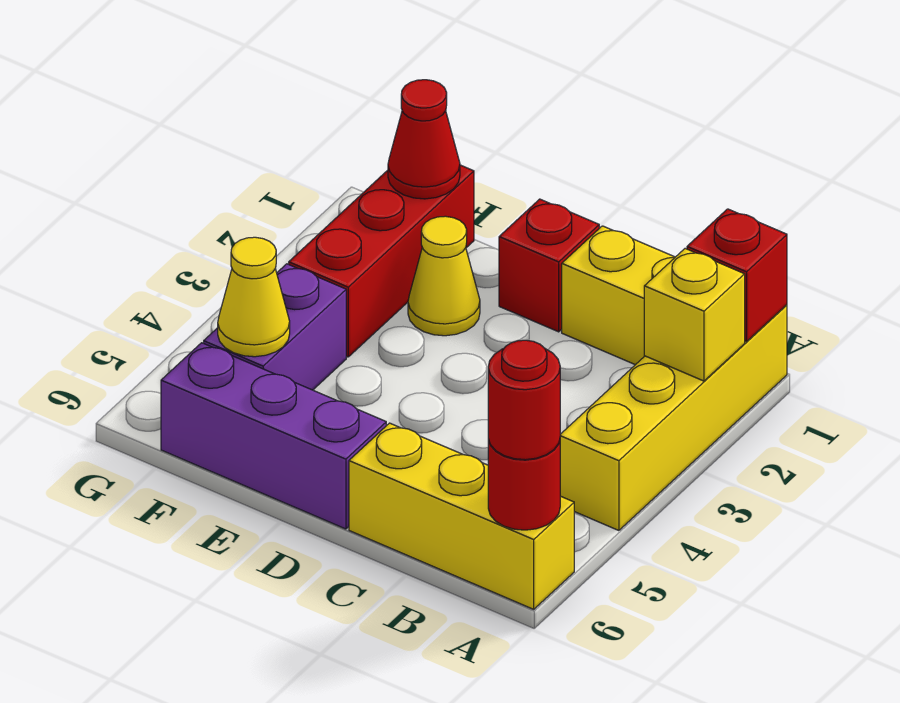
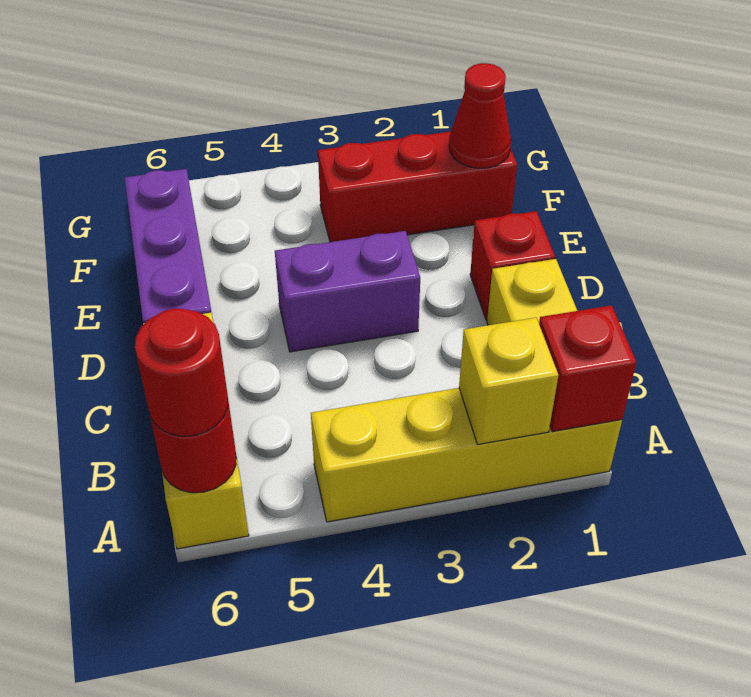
yellow cone E2 level 1 -> none
purple brick F4:F5 level 1 -> purple brick D3:D4 level 1
yellow cone F5 level 2 -> none

